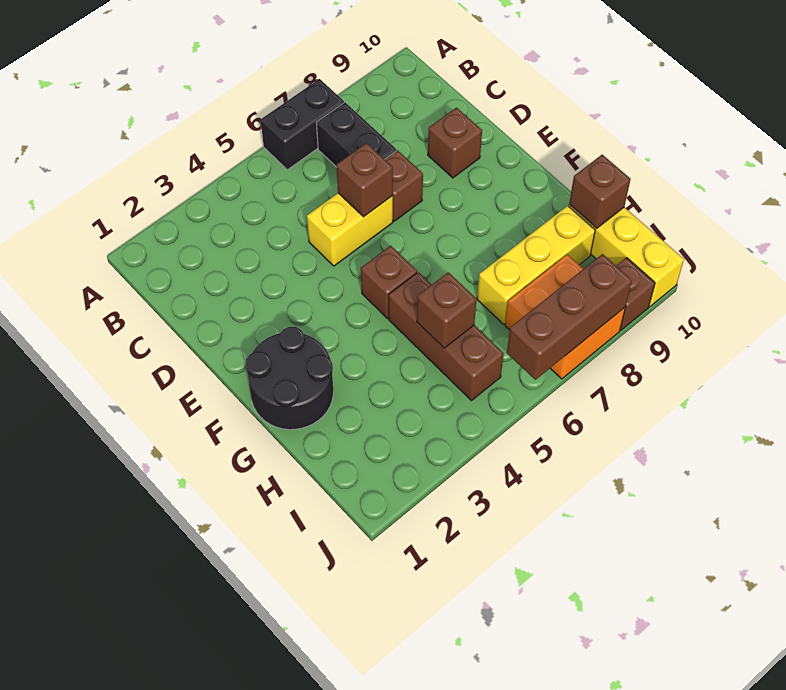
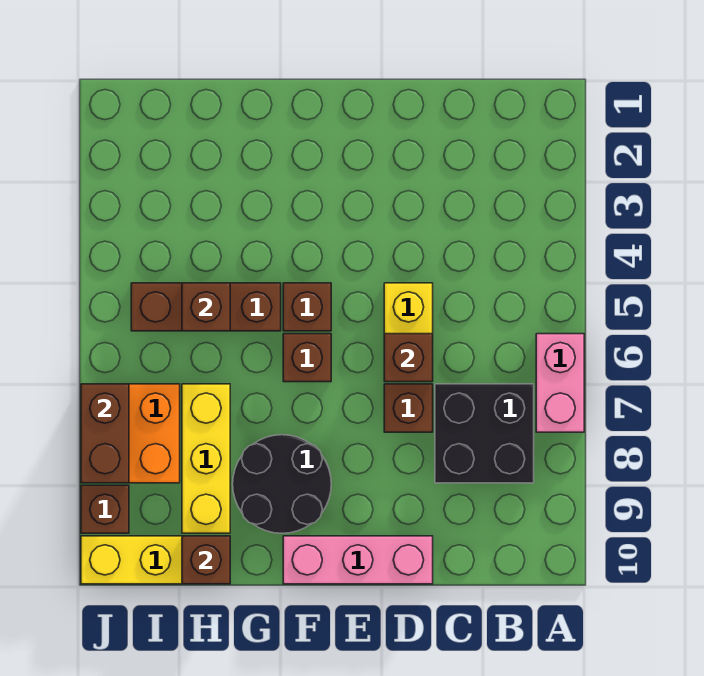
black brick A6:A7 level 1 -> pink brick A6:A7 level 1
black brick B7:C7 level 1 -> black brick B7:C8 level 1
brown brick D9 level 1 -> brown brick F6 level 1
none -> pink brick D10:F10 level 1
black round brick F1:G2 level 1 -> black round brick F8:G9 level 1
brown brick J6:J8 level 2 -> brown brick J7:J8 level 2

